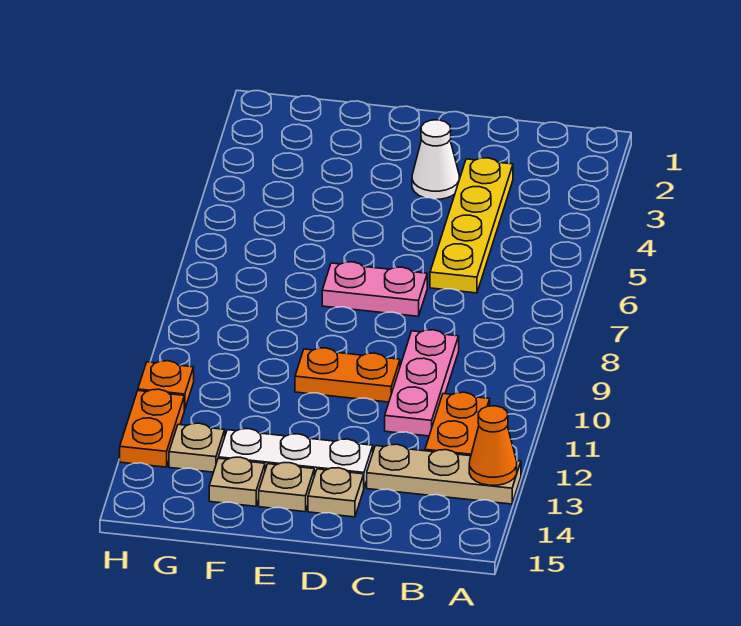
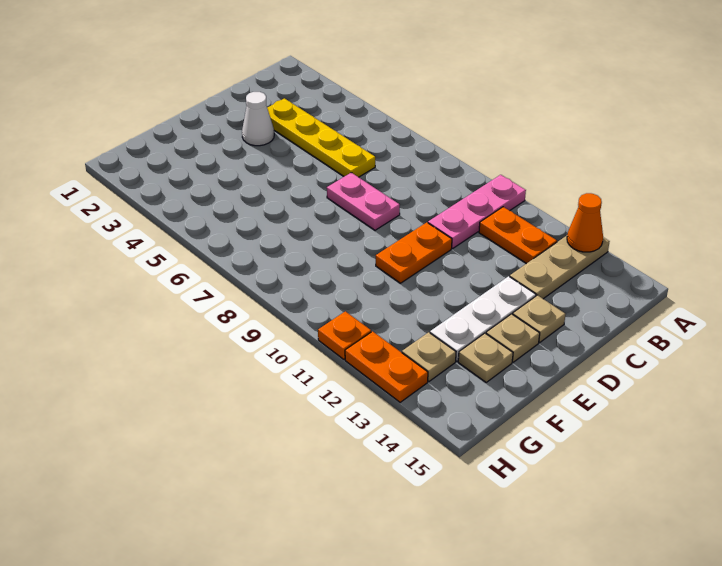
pink plate C9:C11 level 1 -> pink plate A10:C10 level 1
pink plate D7:E7 level 1 -> pink plate D7:D8 level 1

